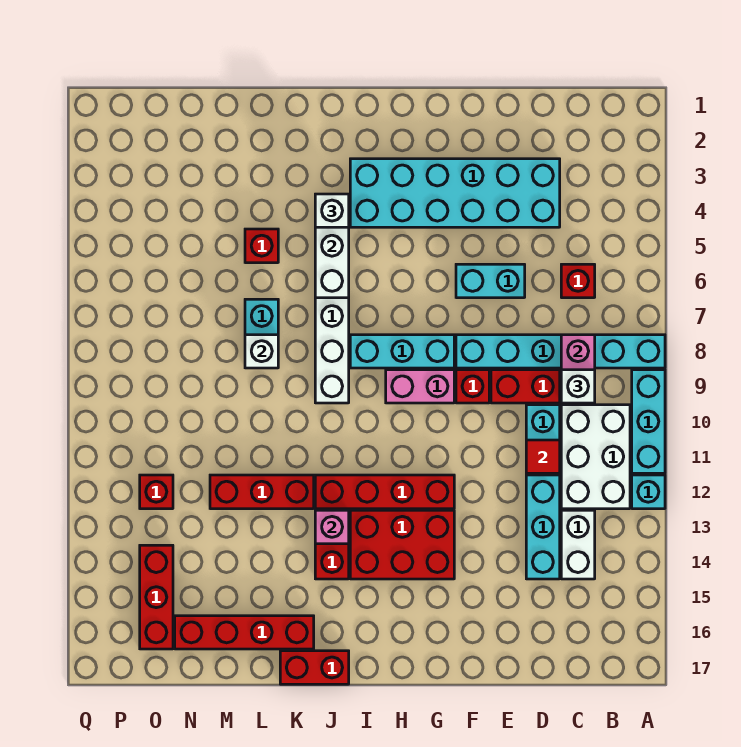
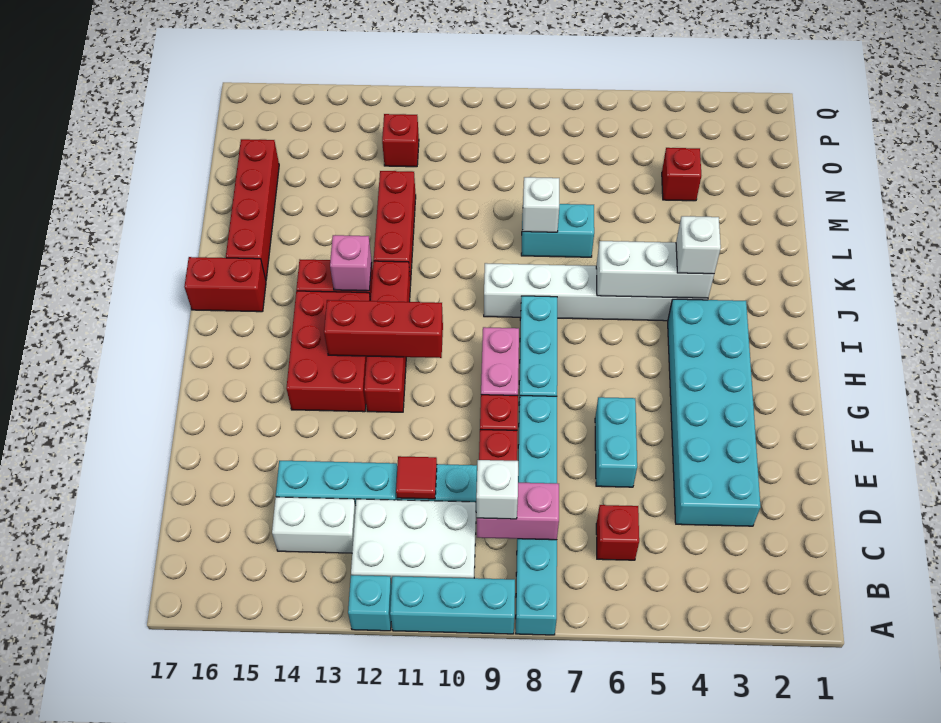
red brick J17:K17 level 1 -> red brick J16:J17 level 1
red brick L5 level 1 -> red brick N4 level 1
red brick O14:O16 level 1 -> red brick H11:H13 level 2

